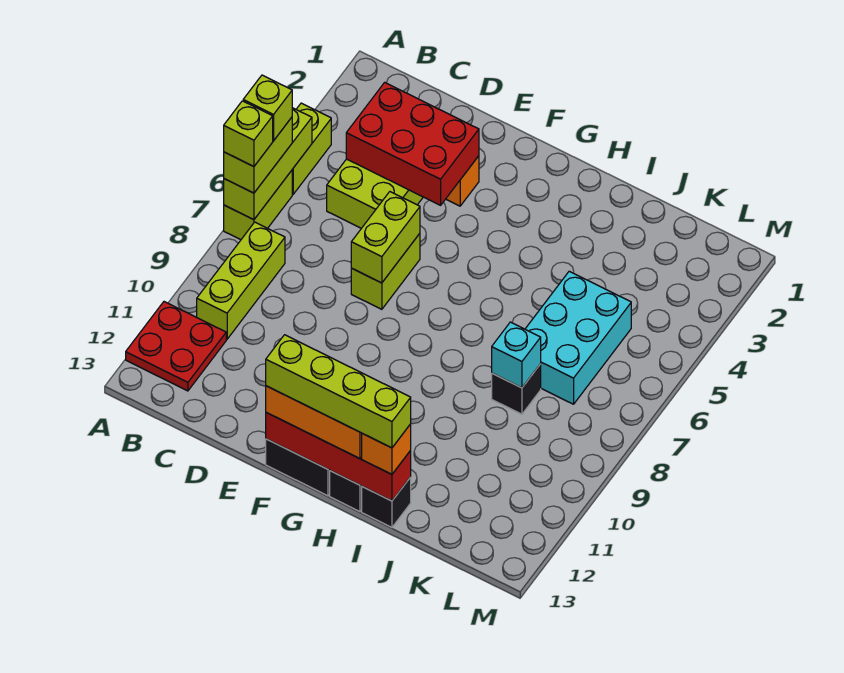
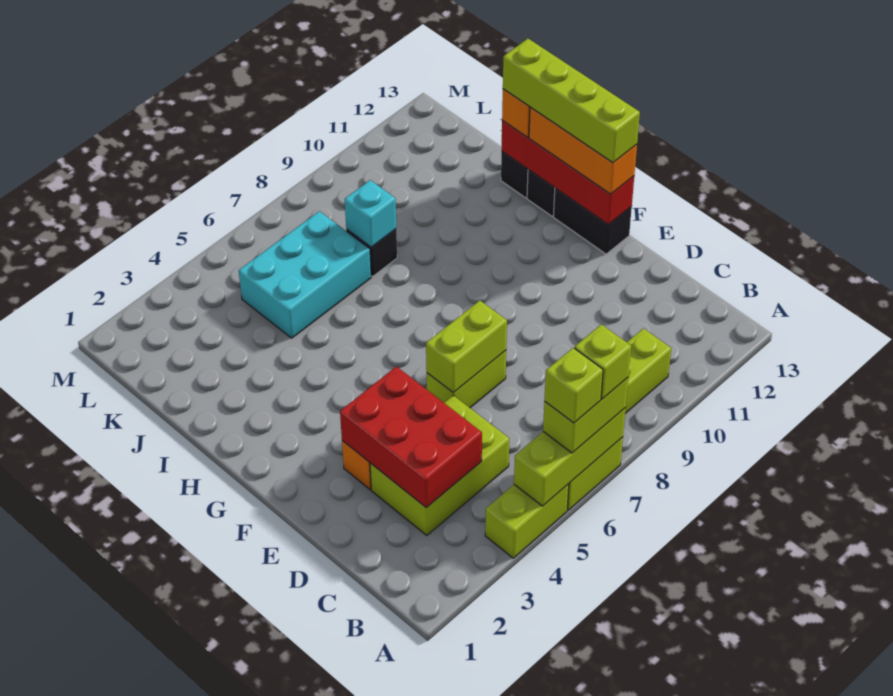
red plate A11:B12 level 1 -> none

